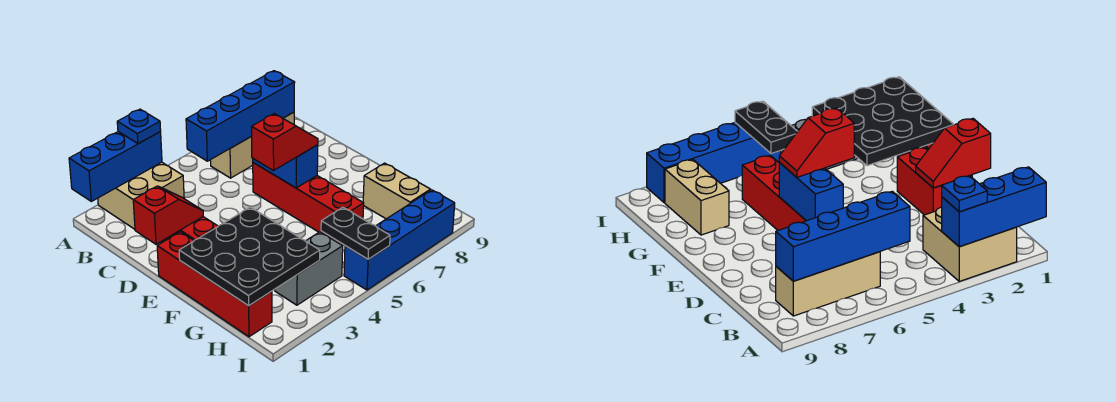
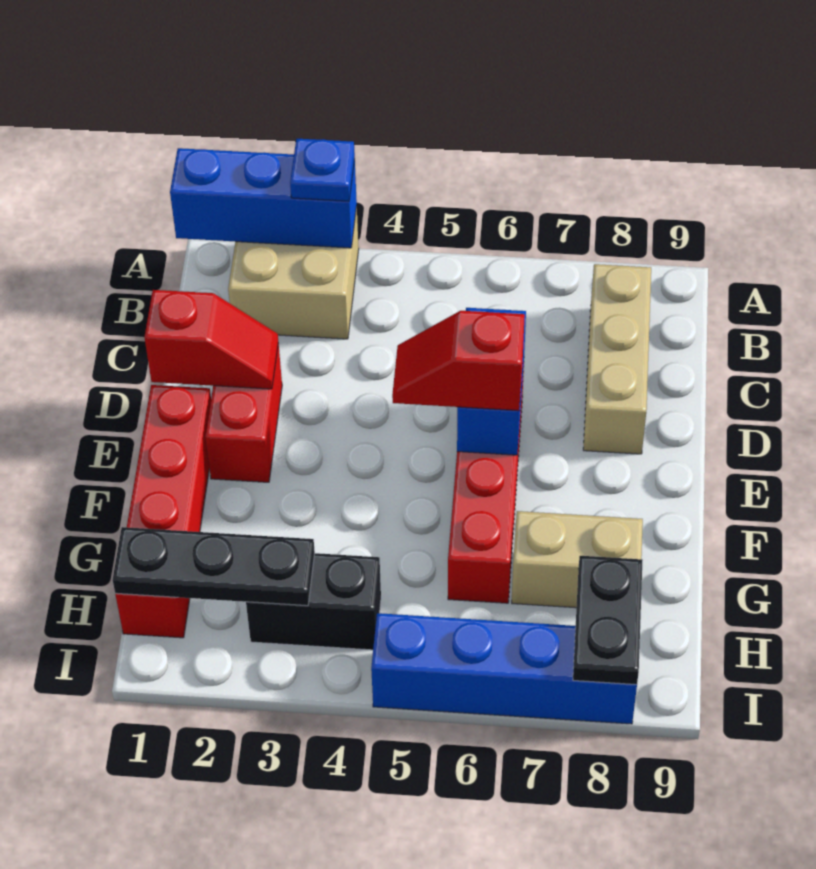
blue brick B5:B8 level 2 -> none
tan brick B6:B8 level 1 -> tan brick B8:D8 level 1
red slope E5:E6 level 3 top 5 -> red slope E5:E6 level 3 top 6
black plate F1:H3 level 2 -> black plate H1:H3 level 2
tan brick G8:H8 level 1 -> tan brick G7:G8 level 1
grey brick H3:H4 level 1 -> black brick H3:H4 level 1
black plate H5:I5 level 2 -> black plate H8:I8 level 2

